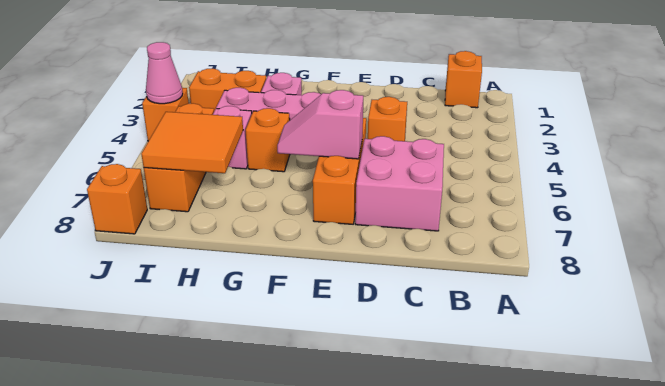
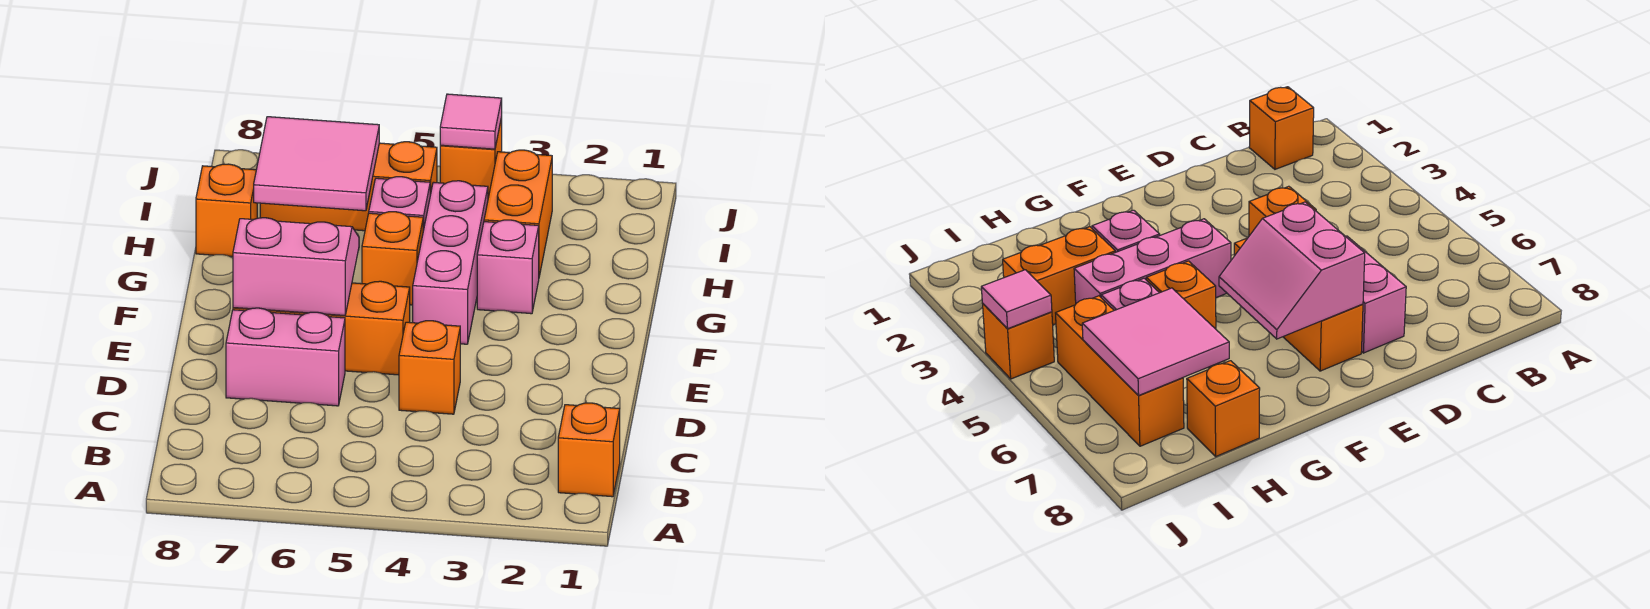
pink brick C6:D7 level 1 -> pink brick D6:D7 level 1
pink slope E6:F6 level 2 top E -> pink slope E6:F7 level 2 top E
orange tile H6:I7 level 2 -> pink tile H6:I7 level 2
pink cone J4 level 2 -> pink tile J4 level 2
orange brick J8 level 1 -> orange brick H8 level 1

